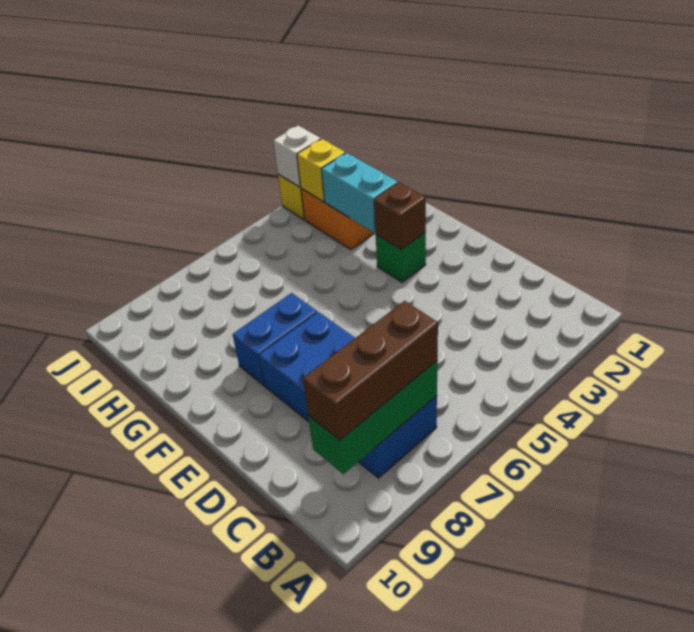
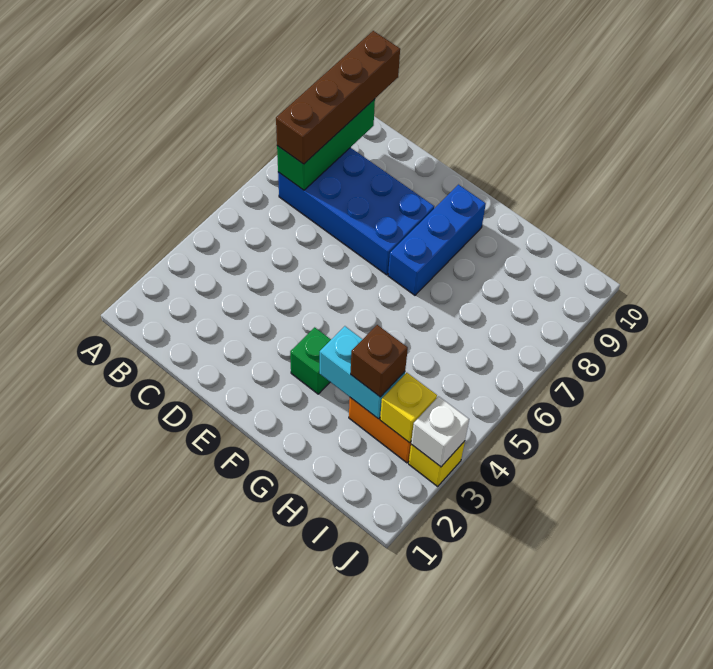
brown brick B7:B9 level 3 -> brown brick B7:B10 level 3
brown brick F3 level 2 -> brown brick H3 level 3
blue brick F7:F8 level 1 -> blue brick F7:F9 level 1

